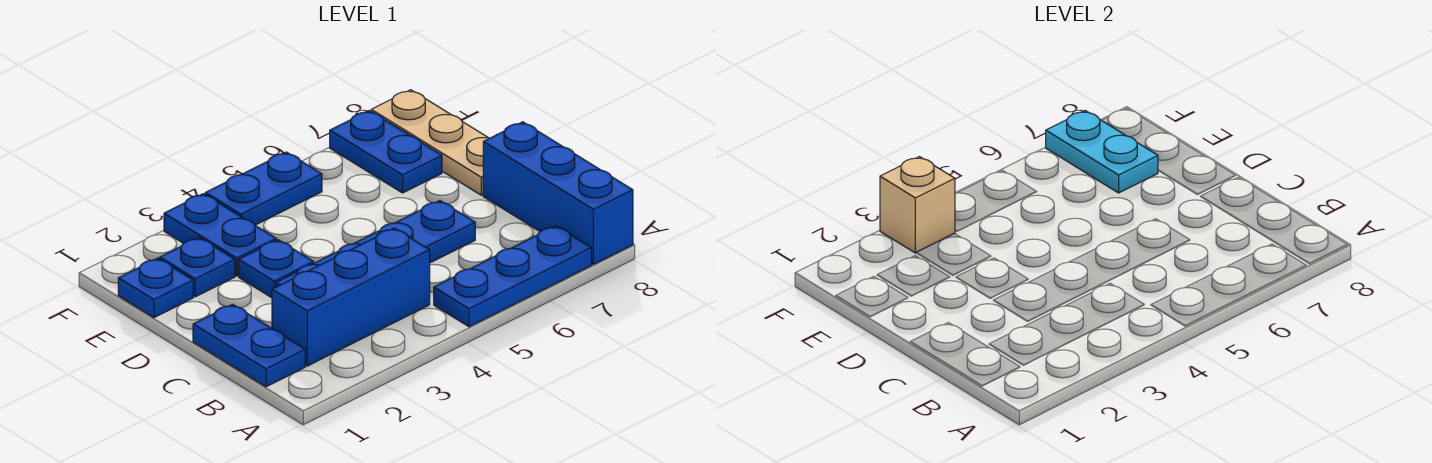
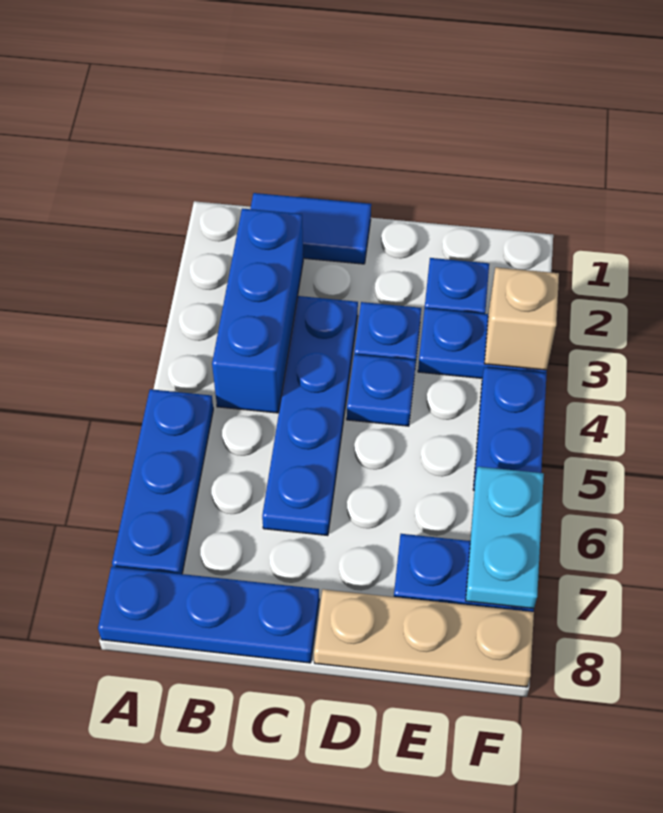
blue brick A8:C8 level 1 -> blue plate A8:C8 level 1
blue plate B1:C1 level 1 -> blue tile B1:C1 level 1
blue plate E1 level 1 -> blue plate D4 level 1
cyan plate E7:F7 level 2 -> cyan plate F6:F7 level 2

